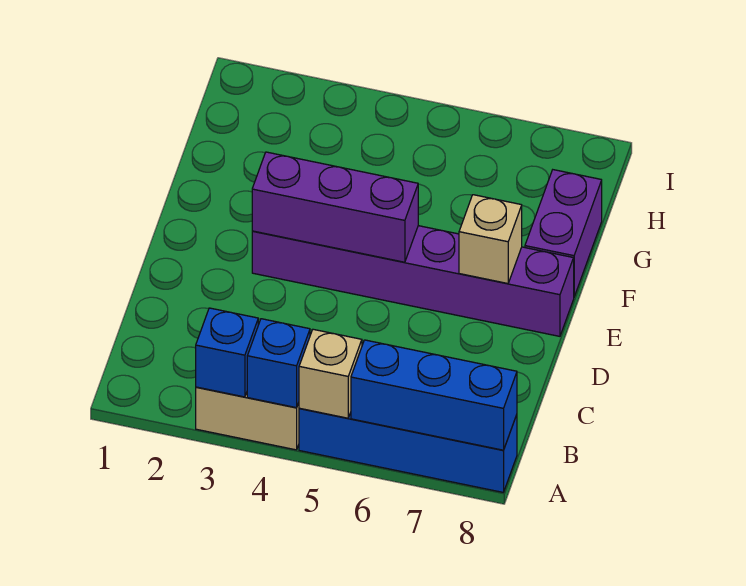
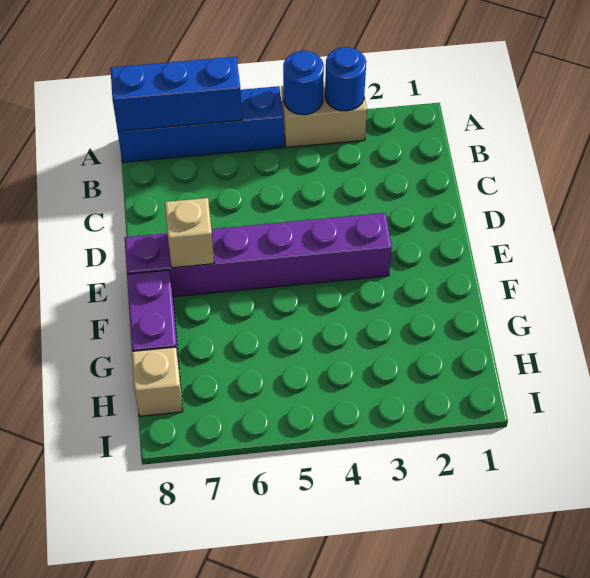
blue brick A3 level 2 -> blue round brick A3 level 2
blue brick A4 level 2 -> blue round brick A4 level 2
tan brick A5 level 2 -> tan brick H8 level 1
purple brick E3:E5 level 2 -> none

